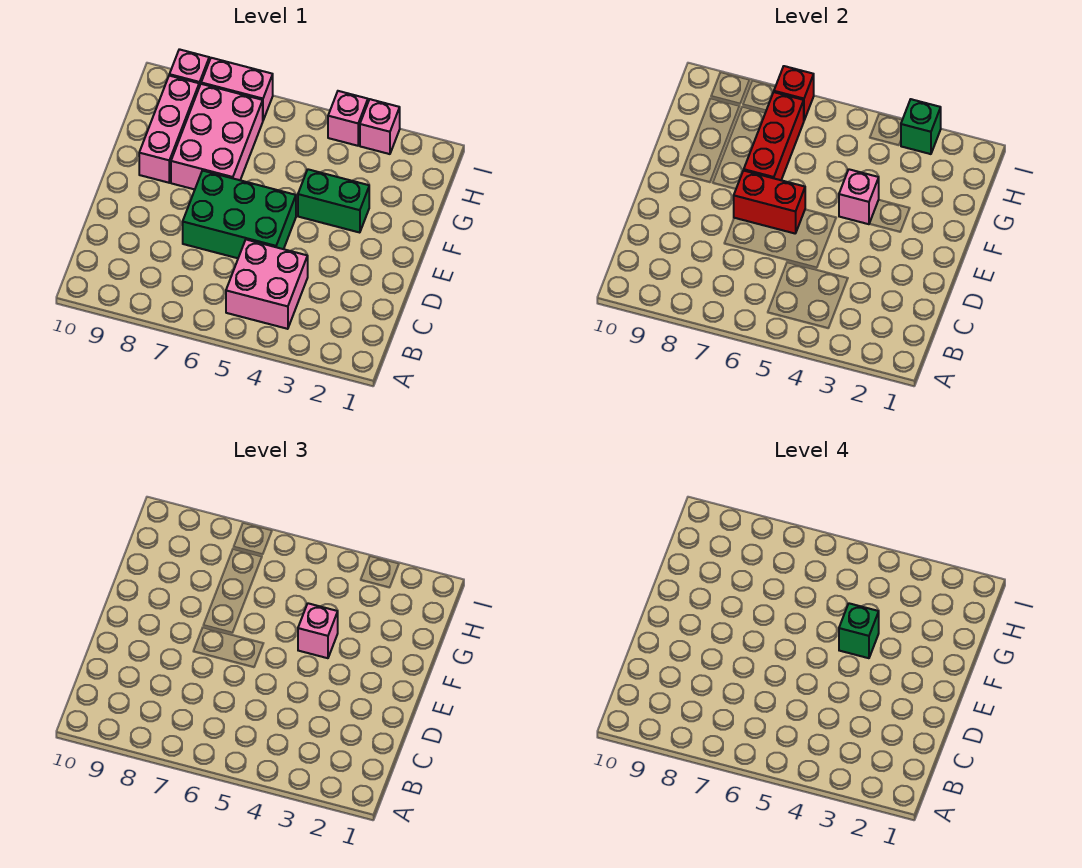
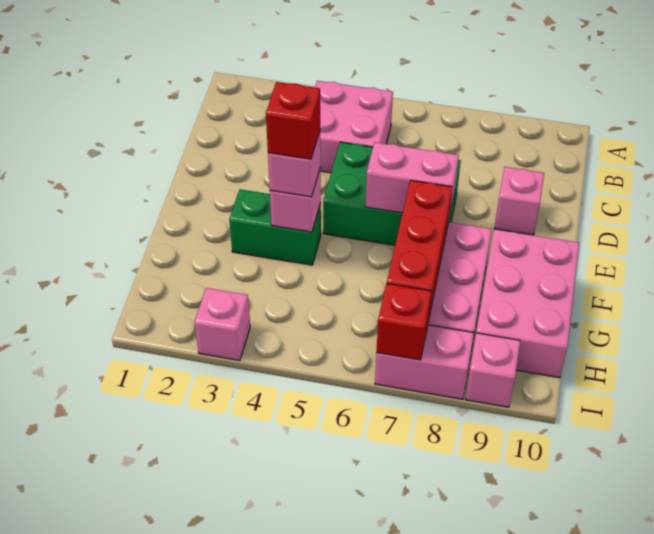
red brick E6:E7 level 2 -> pink brick E6:E7 level 2
green brick F4 level 4 -> red brick F4 level 4
pink brick F9:H9 level 1 -> pink brick F9:H10 level 1
green brick I3 level 2 -> none
pink brick I4 level 1 -> pink brick D9 level 1

